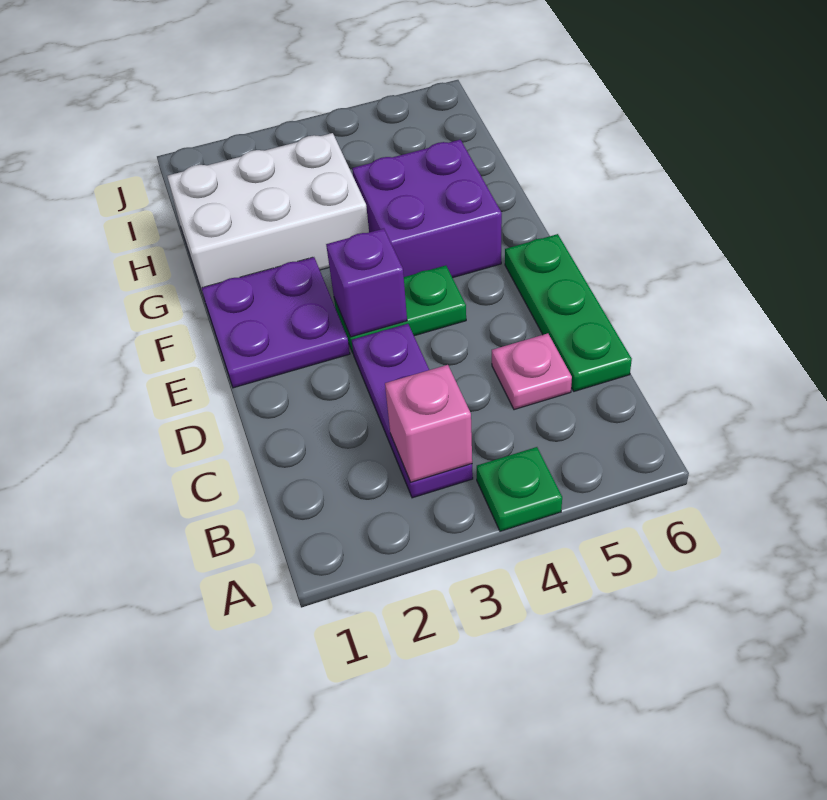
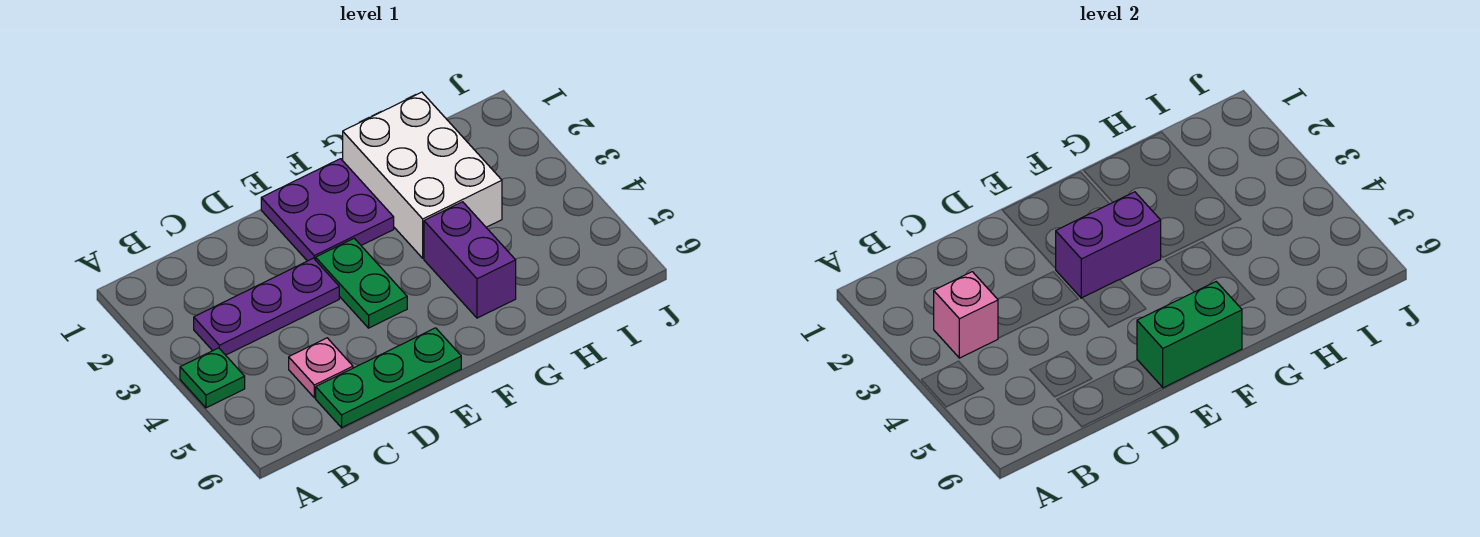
purple brick E3 level 2 -> purple brick E3:F3 level 2
none -> green brick E6:F6 level 2
purple brick F4:G5 level 1 -> purple brick G4:G5 level 1

